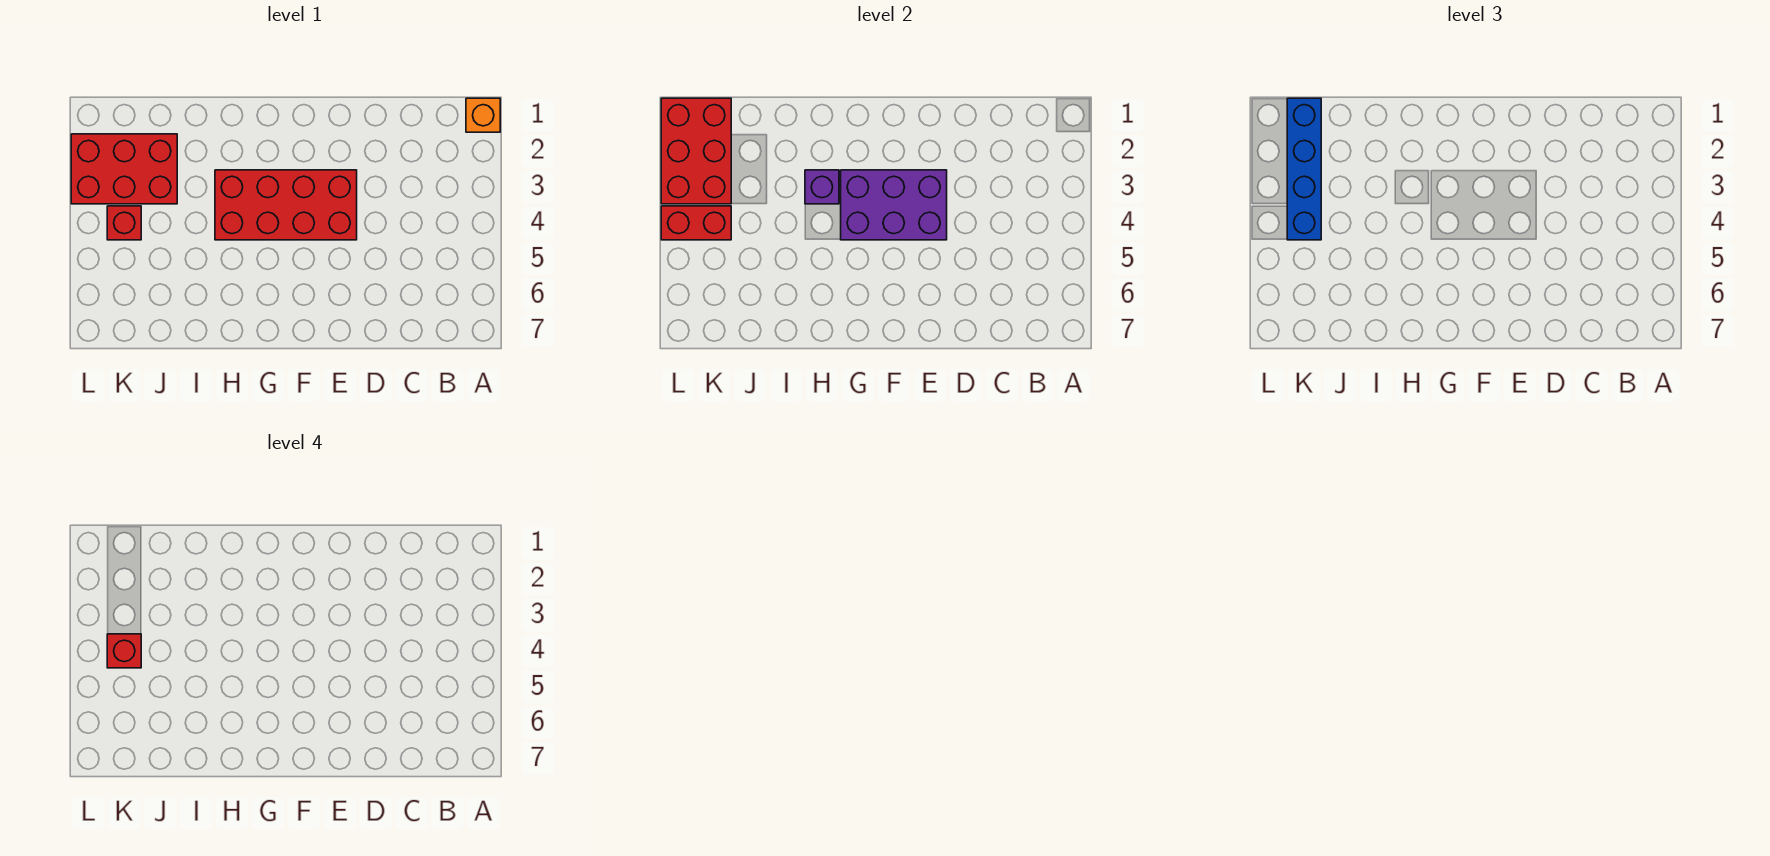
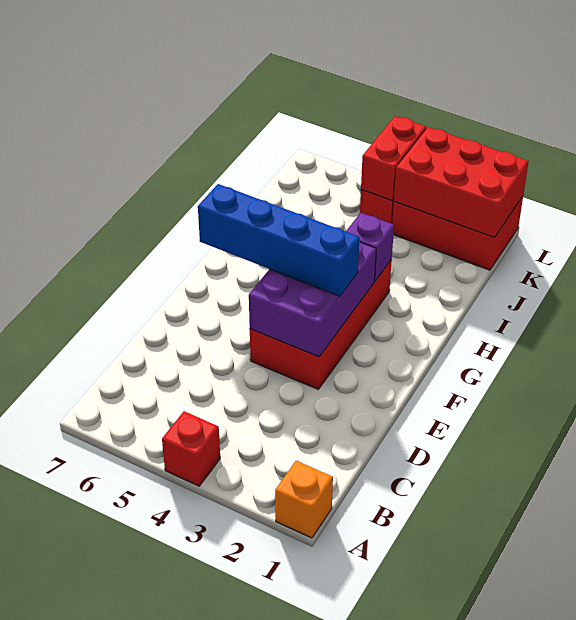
red brick J2:L3 level 1 -> red brick K1:L3 level 1
blue brick K1:K4 level 3 -> blue brick F3:F6 level 3
red brick K4 level 4 -> red brick A4 level 1

